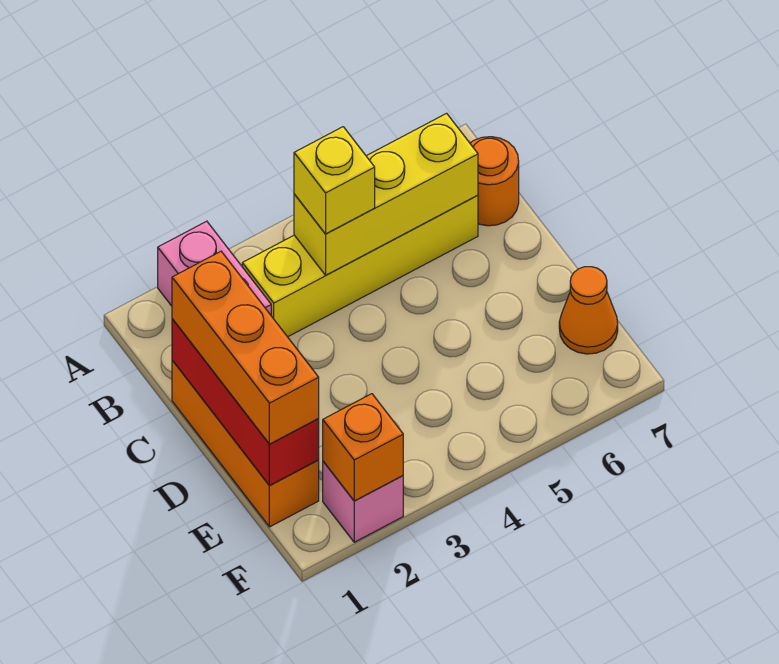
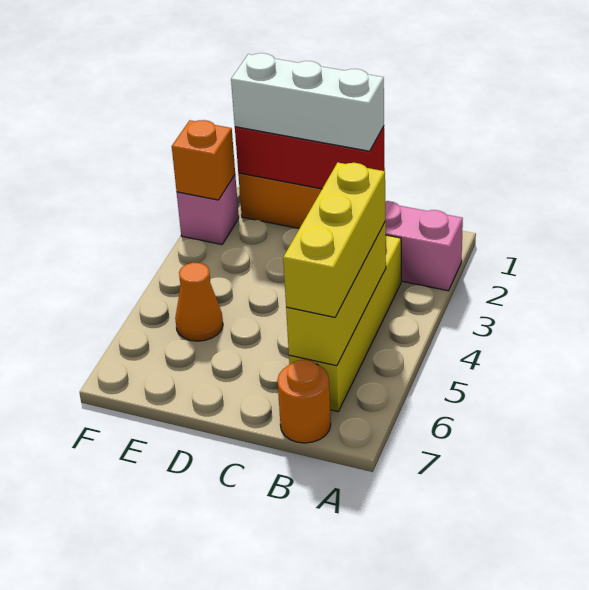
yellow brick B4 level 3 -> yellow brick B4:B6 level 3
orange brick C1:E1 level 3 -> white brick C1:E1 level 3
orange cone E7 level 1 -> orange cone E5 level 1

